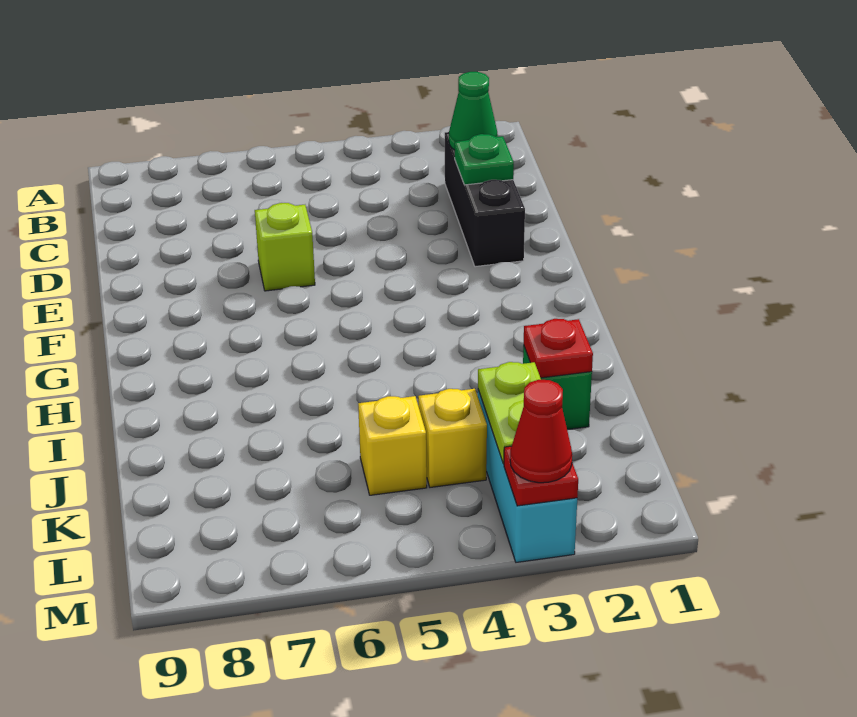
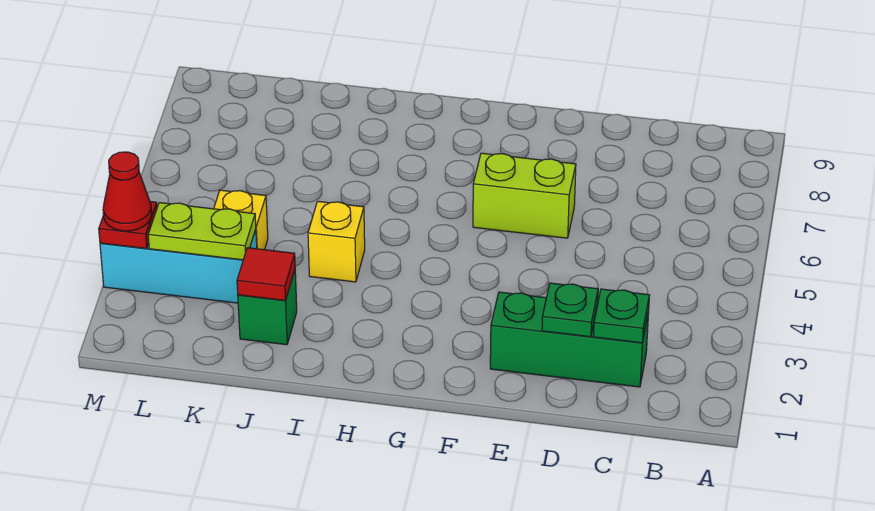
black brick C2:E2 level 1 -> green brick C2:E2 level 1
green cone C2 level 2 -> green plate C2 level 2
lime brick E6 level 1 -> lime brick E6:F6 level 1
red plate J2 level 2 -> red tile J2 level 2
yellow brick K5 level 1 -> yellow brick I4 level 1

